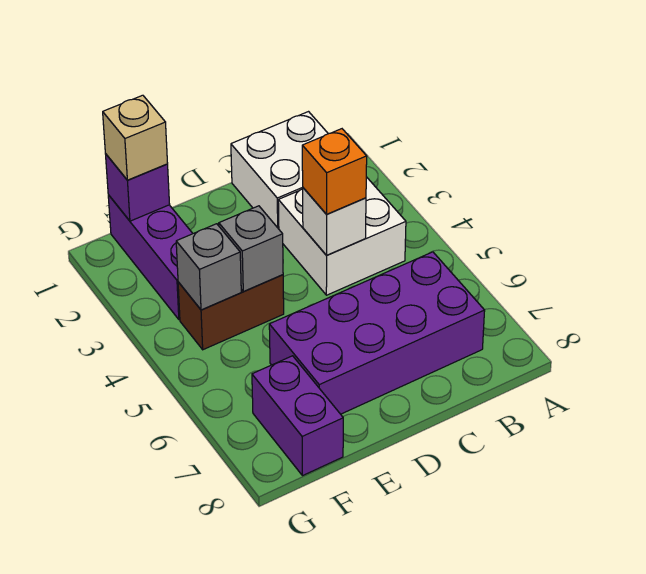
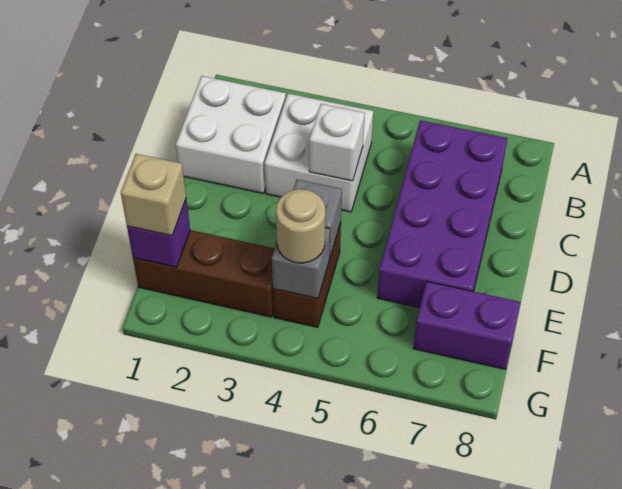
orange brick C4 level 3 -> none
purple brick F1:F3 level 1 -> brown brick F1:F3 level 1
none -> tan round brick F4 level 3

